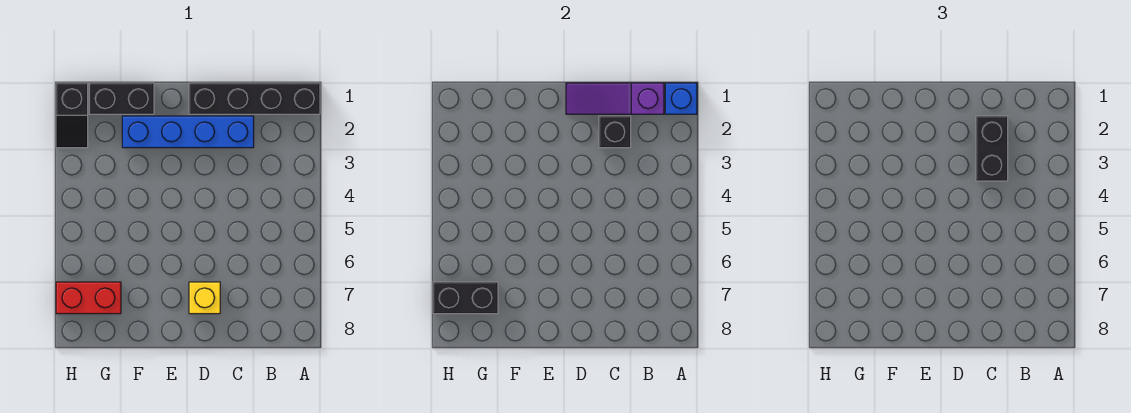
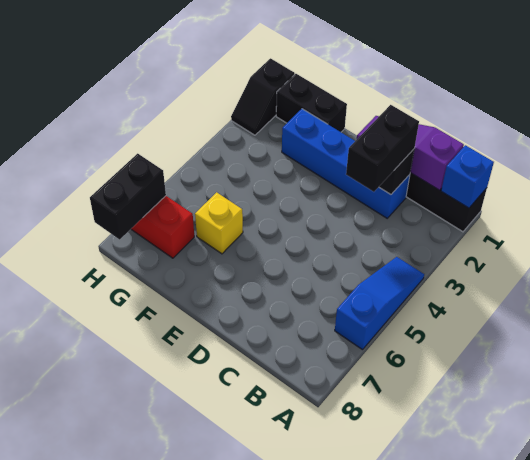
none -> blue slope A4:A6 level 1 top 6
yellow brick D7 level 1 -> yellow brick F6 level 1
black brick G7:H7 level 2 -> black brick H7:H8 level 2

